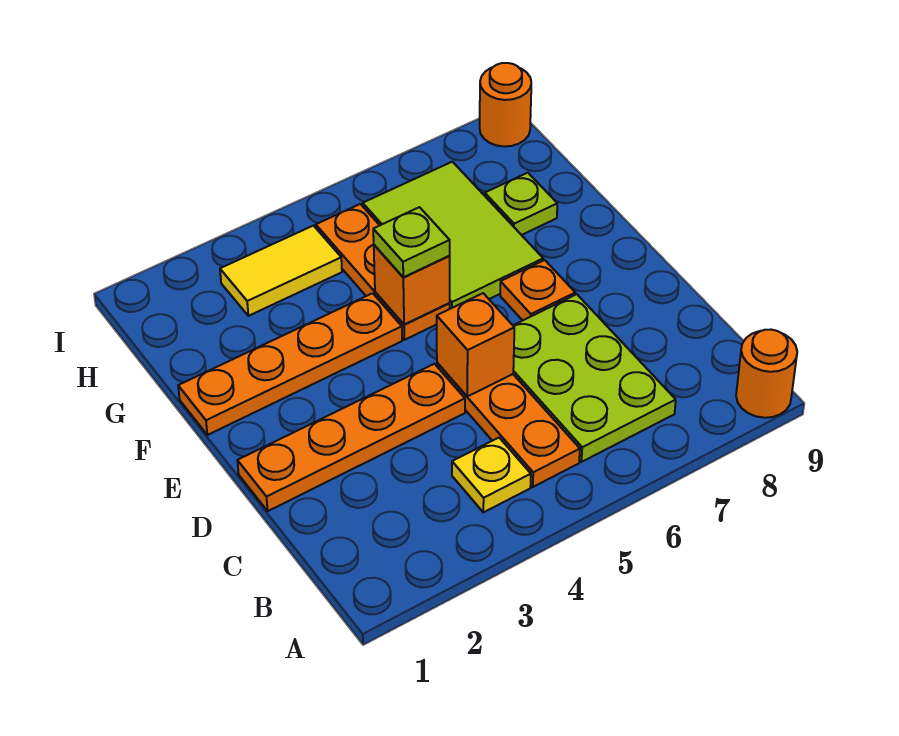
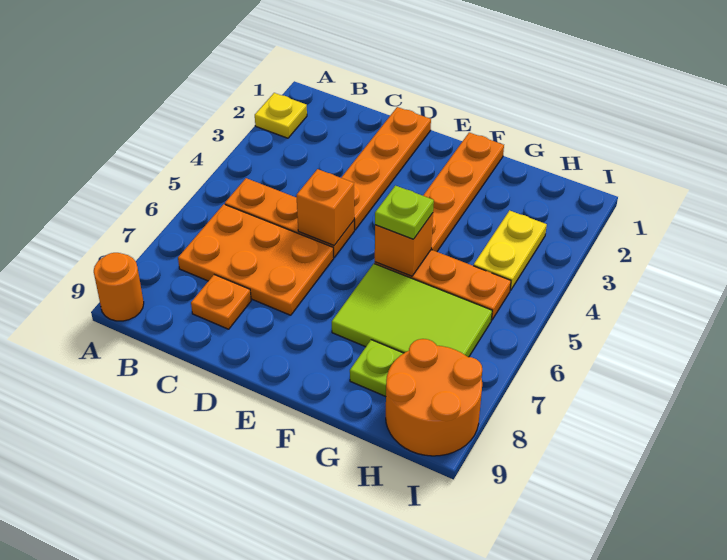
yellow plate B4 level 1 -> yellow plate A2 level 1
lime plate B6:D7 level 1 -> orange plate B6:D7 level 1
orange plate E7 level 1 -> orange plate C8 level 1
yellow tile H3:H4 level 1 -> yellow plate H3:H4 level 1
orange round brick I9 level 1 -> orange round brick H8:I9 level 1

